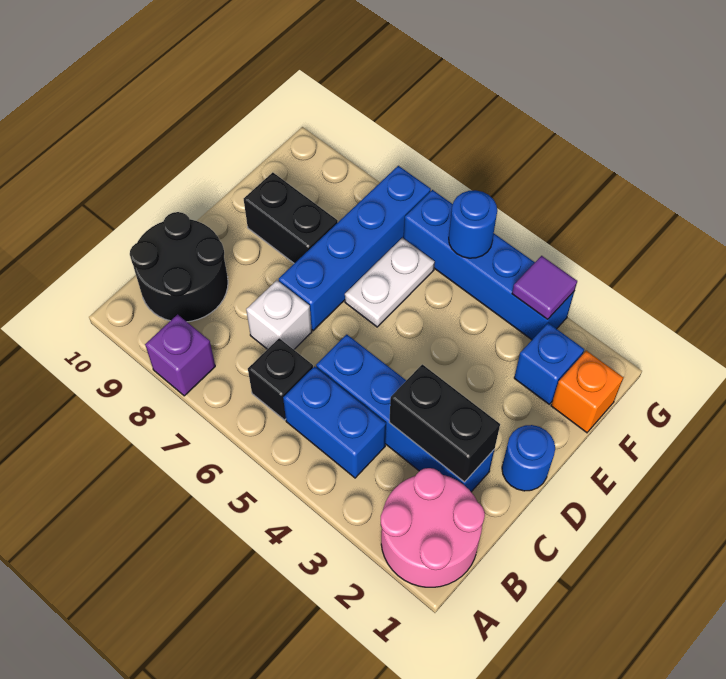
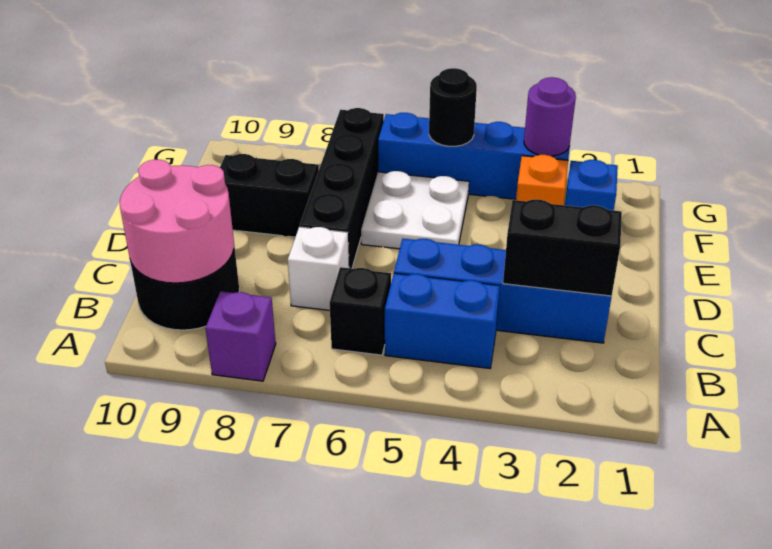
pink round brick A1:B2 level 1 -> pink round brick B9:C10 level 2
blue round brick D1 level 1 -> none
blue brick D7:G7 level 1 -> black brick D7:G7 level 1
white plate E6:F6 level 1 -> white plate E5:F6 level 1
orange brick F1 level 1 -> orange brick F3 level 1
purple tile G3 level 2 -> purple round brick G3 level 2
blue round brick G5 level 2 -> black round brick G5 level 2

